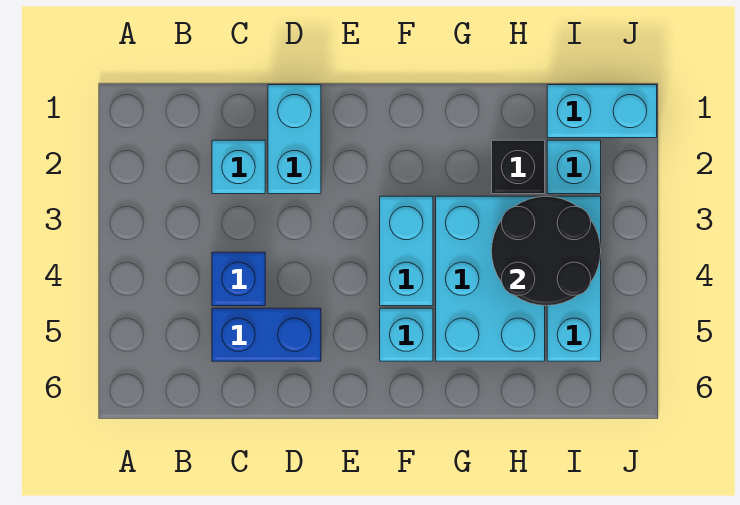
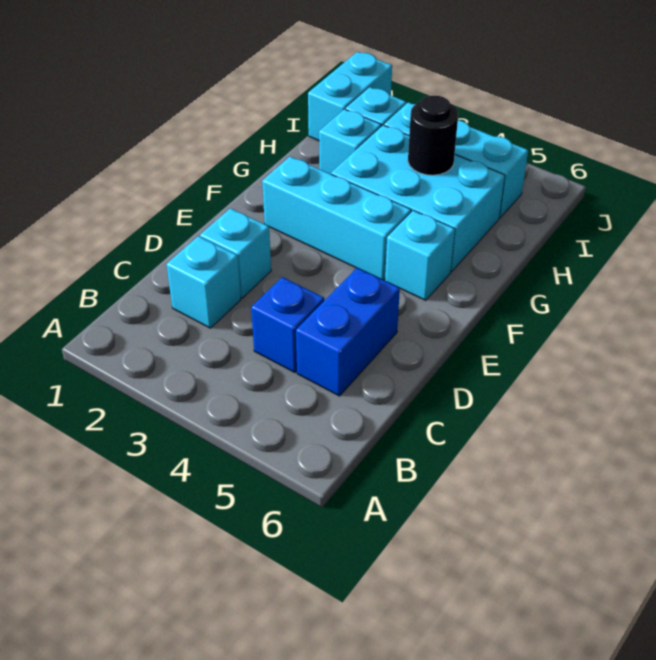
cyan brick D1:D2 level 1 -> cyan brick D2 level 1
cyan brick F3:F4 level 1 -> cyan brick F2:F4 level 1
black brick H2 level 1 -> cyan brick H2 level 1
black round brick H3:I4 level 2 -> black round brick H4 level 2

